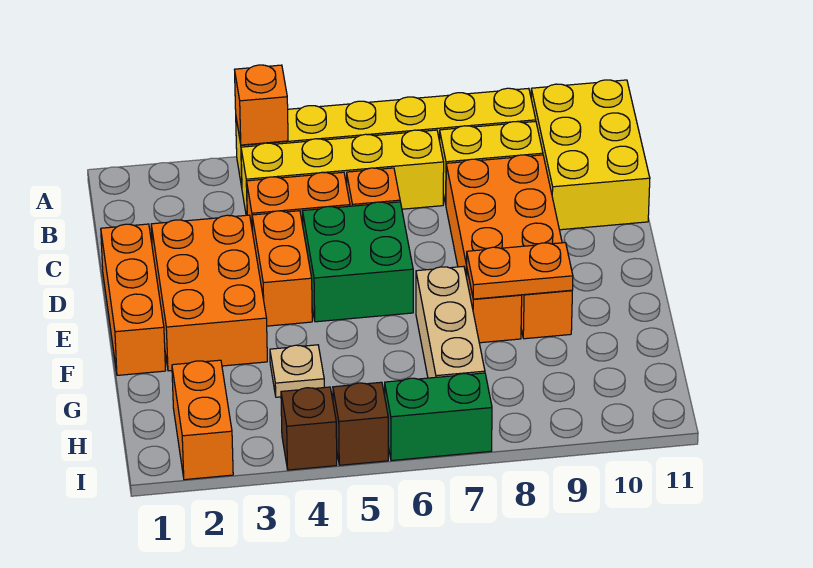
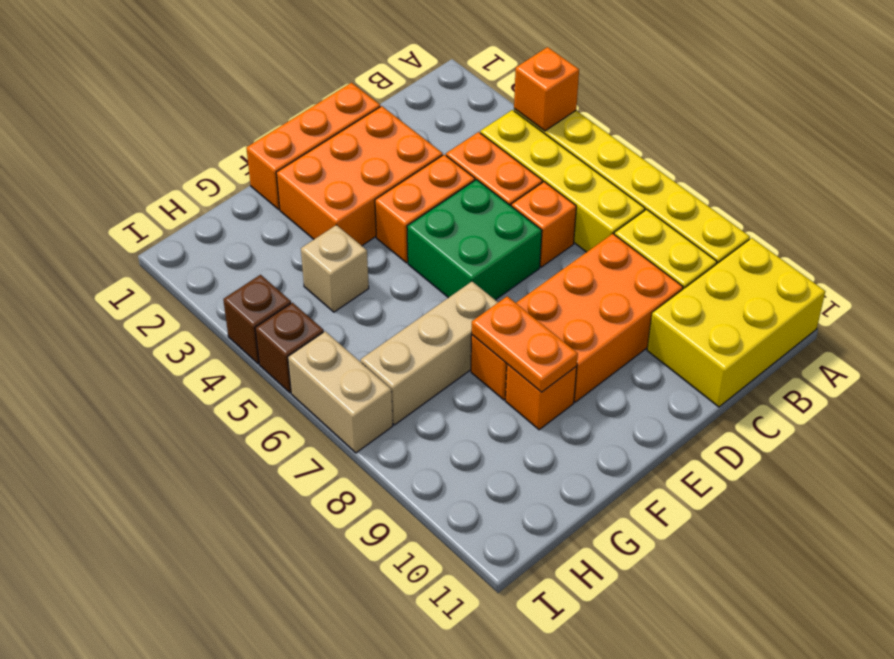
tan plate G4 level 1 -> tan brick G4 level 1
orange brick H2:I2 level 1 -> none
green brick I6:I7 level 1 -> tan brick I6:I7 level 1

